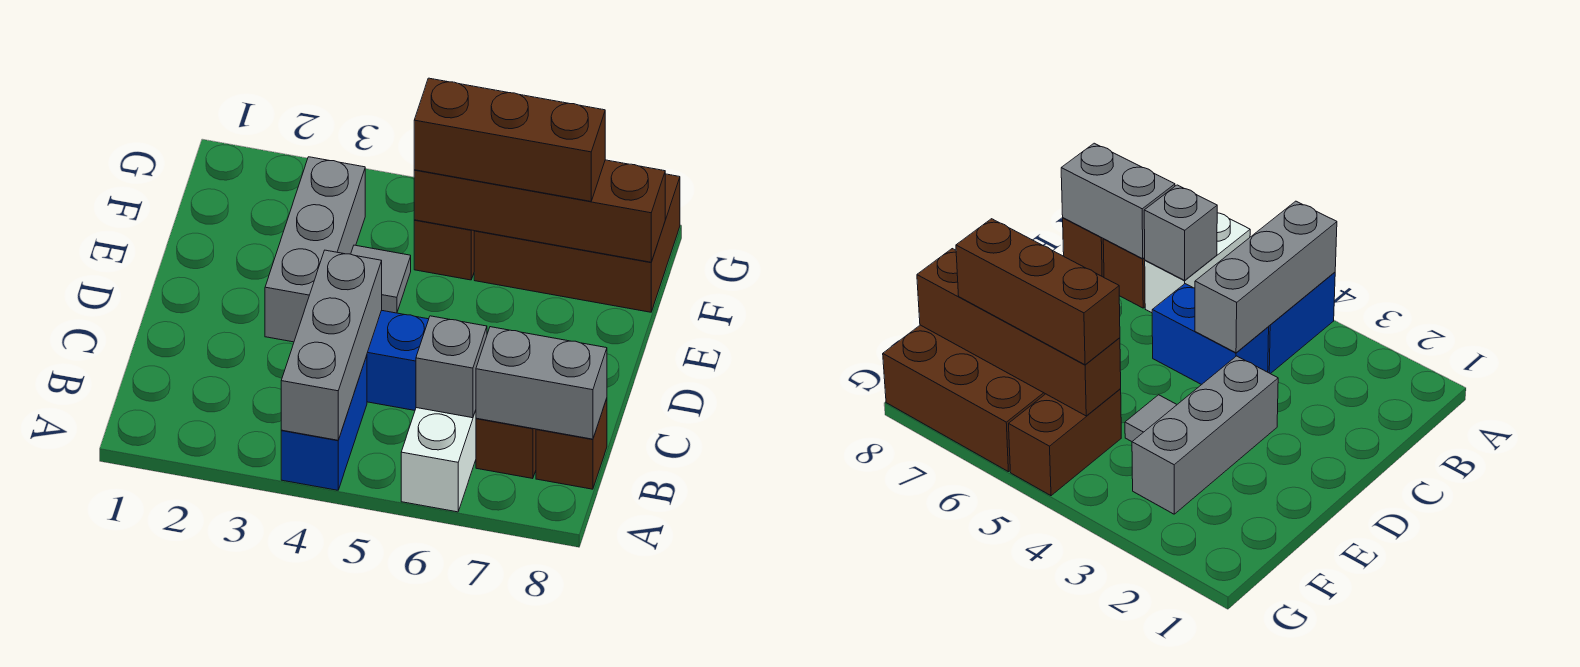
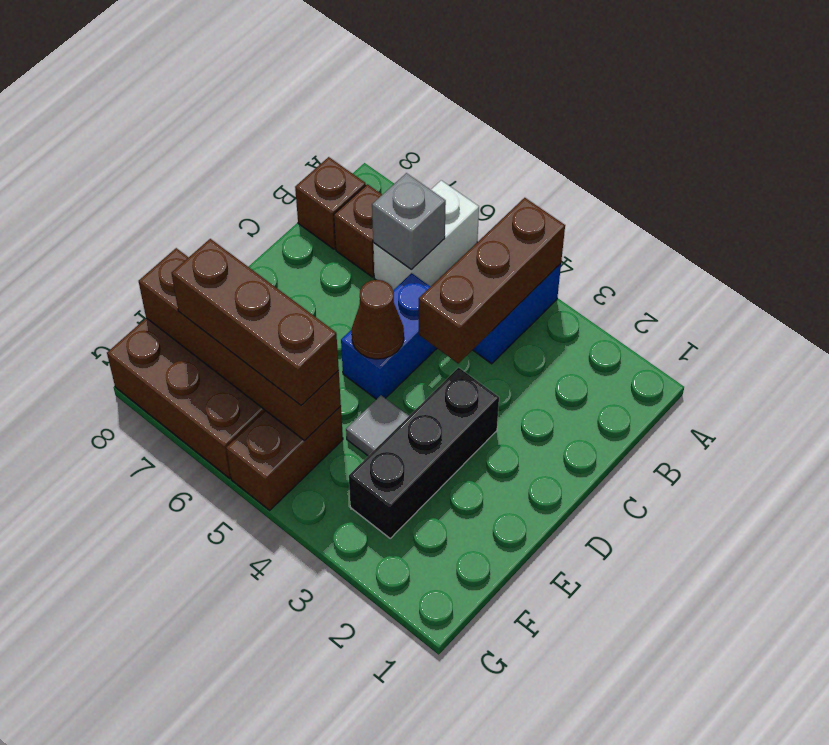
grey brick A4:C4 level 2 -> brown brick A4:C4 level 2
grey brick B7:B8 level 2 -> none
blue brick C4:C5 level 1 -> blue brick C5:D5 level 1
grey brick D3:F3 level 1 -> black brick D3:F3 level 1
none -> brown cone D5 level 2

